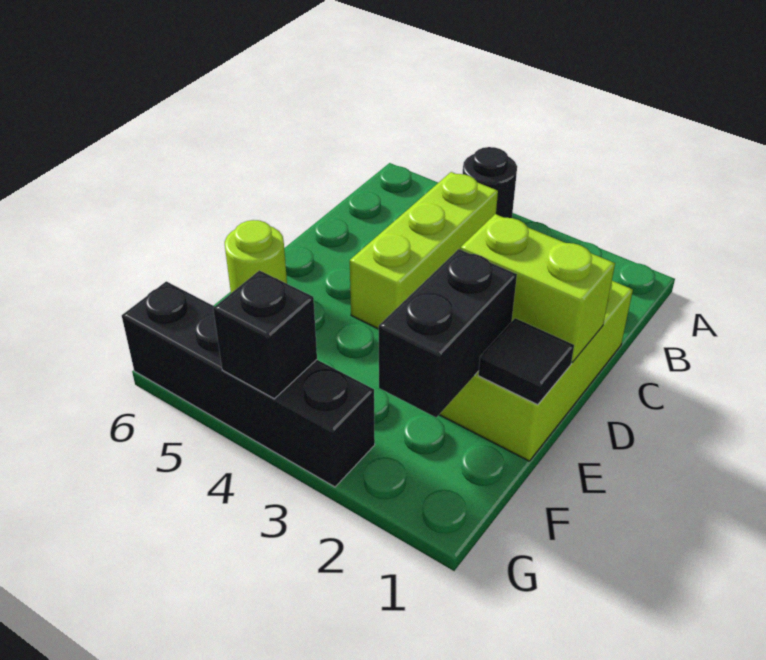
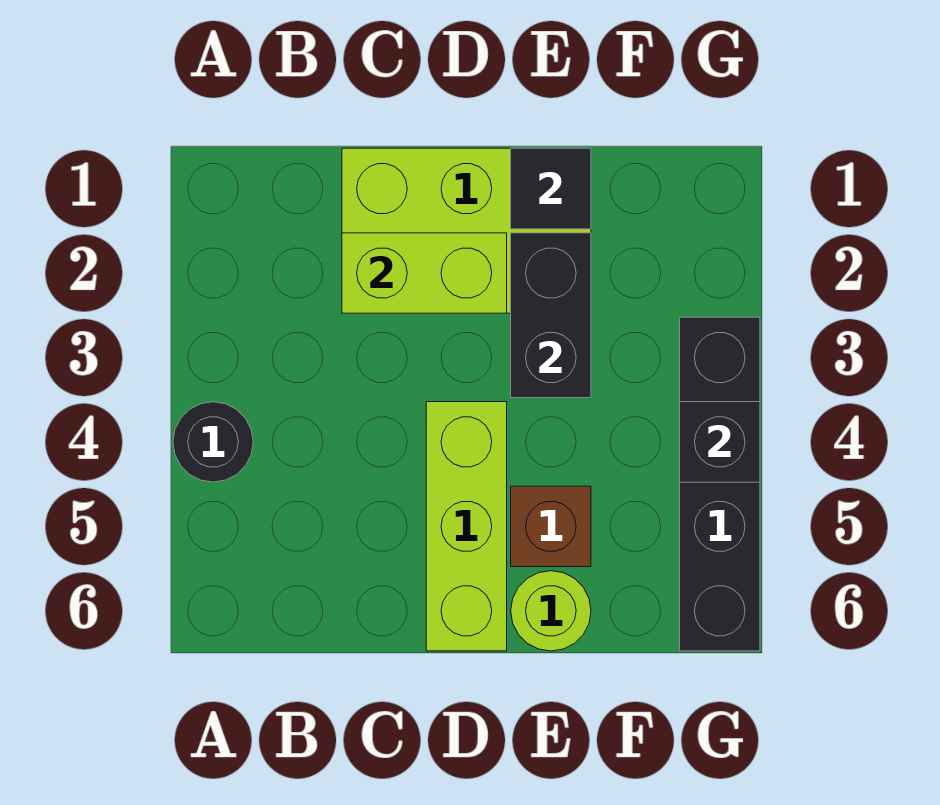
lime brick B4:D4 level 1 -> lime brick D4:D6 level 1
lime brick D1:D2 level 2 -> lime brick C2:D2 level 2
black brick E2:F2 level 2 -> black brick E2:E3 level 2
none -> brown brick E5 level 1

